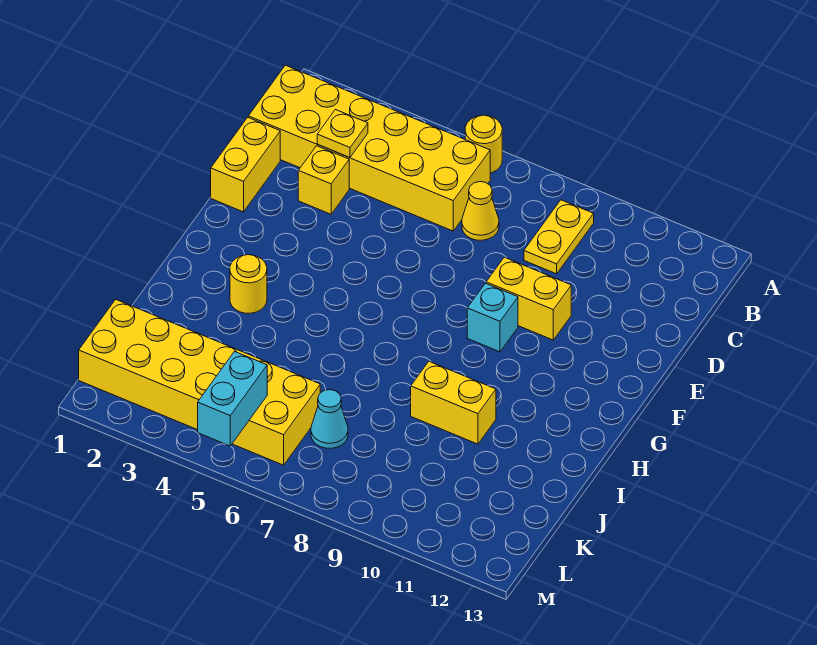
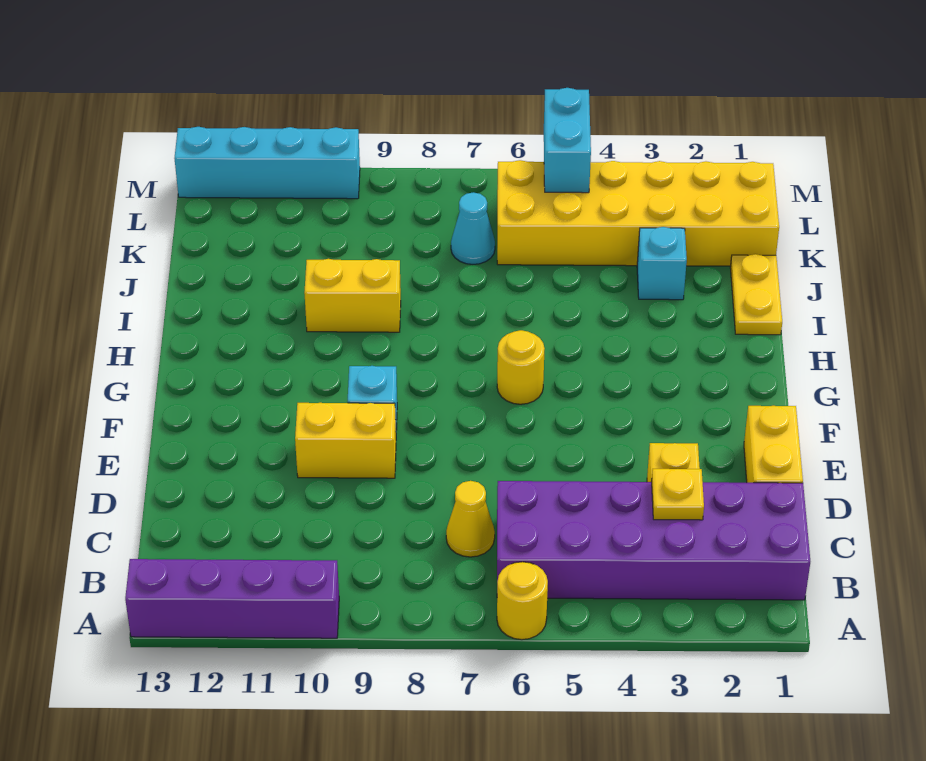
none -> purple brick A10:A13 level 1
yellow brick B1:C6 level 1 -> purple brick B1:C6 level 1
yellow plate B9:C9 level 1 -> yellow plate I1:J1 level 1
yellow round brick H3 level 1 -> yellow round brick G6 level 1
none -> cyan brick J3 level 1
none -> cyan brick M10:M13 level 1

